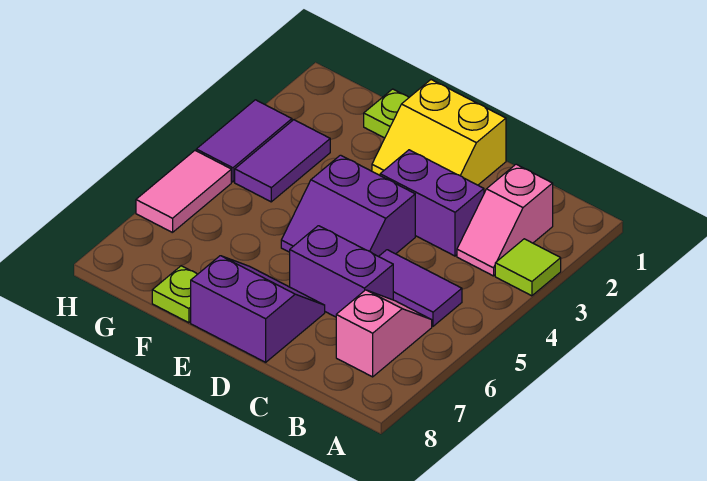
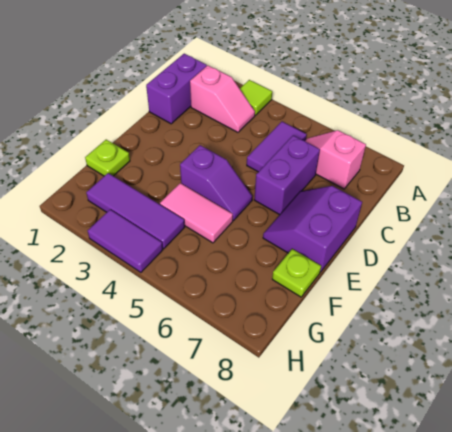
purple brick C3:D3 level 1 -> purple brick B1:C1 level 1
yellow slope D1:E2 level 1 top 1 -> none
purple slope D4:E5 level 1 top 4 -> purple slope E4:E5 level 1 top 4
purple tile G3:G4 level 1 -> purple tile G2:G4 level 1
pink tile H5:H6 level 1 -> pink tile F4:F5 level 1

